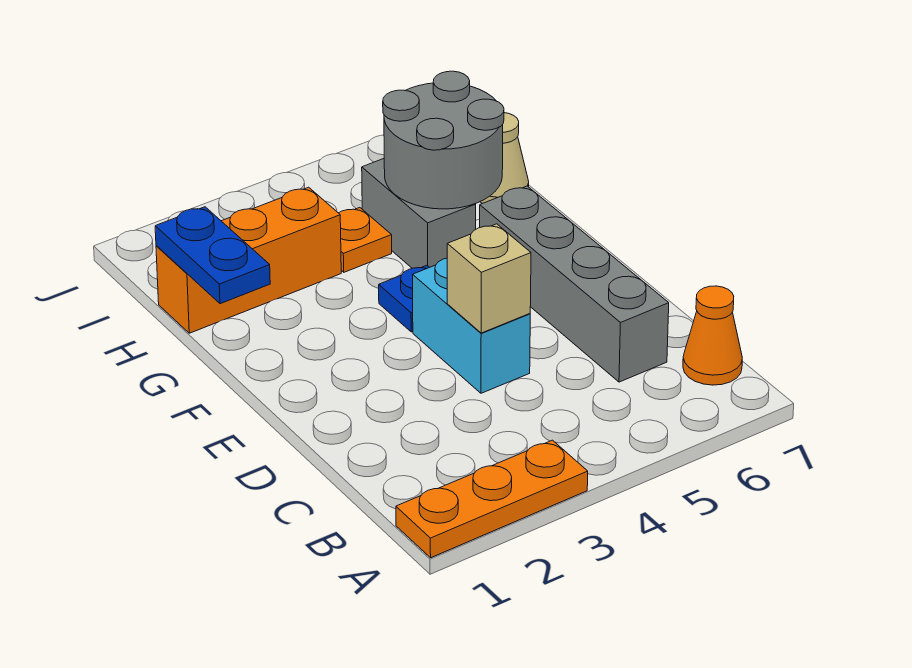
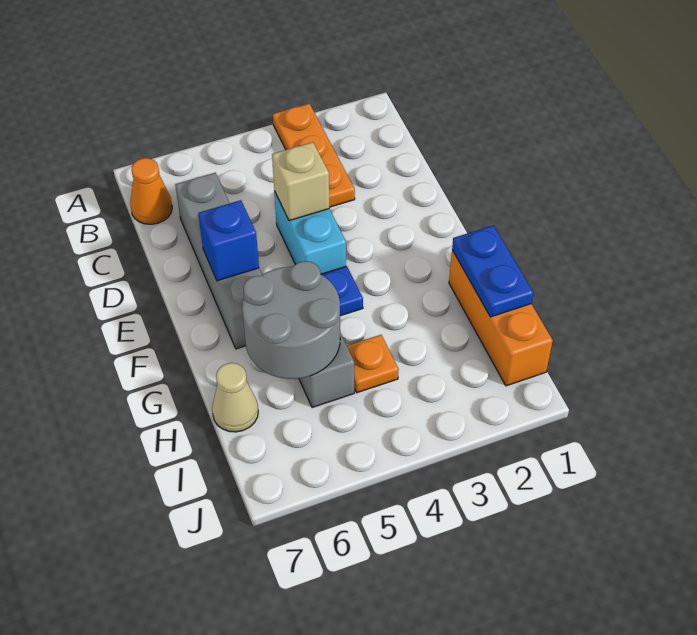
orange plate A1:A3 level 1 -> orange plate A3:C3 level 1
none -> blue brick E6 level 2
orange brick H1:H3 level 1 -> orange brick G1:I1 level 1

